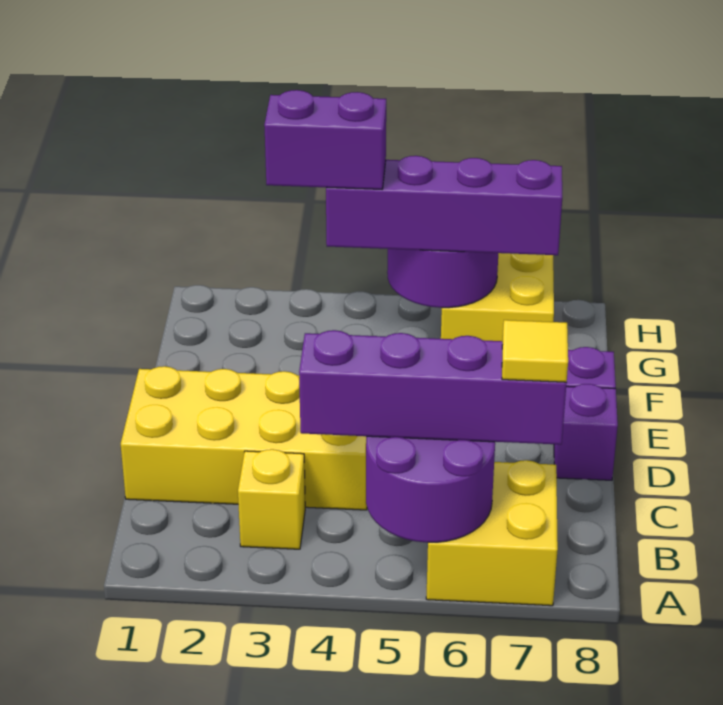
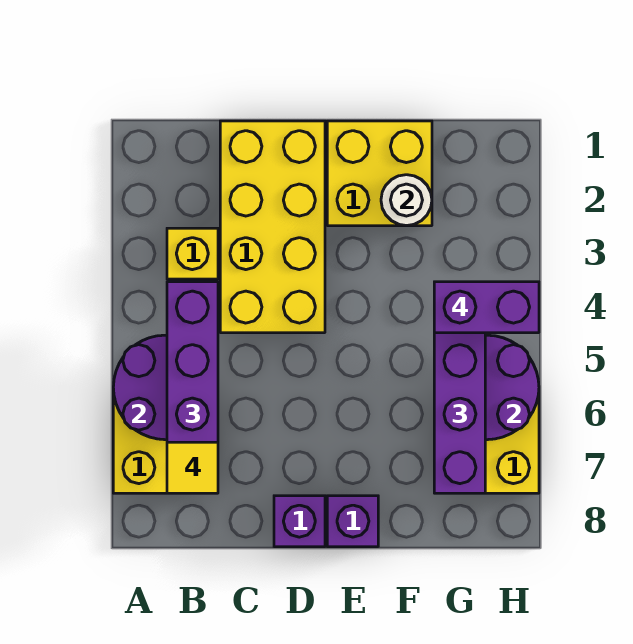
none -> yellow brick E1:F2 level 1
none -> white round brick F2 level 2
purple brick G3:G4 level 4 -> purple brick G4:H4 level 4

